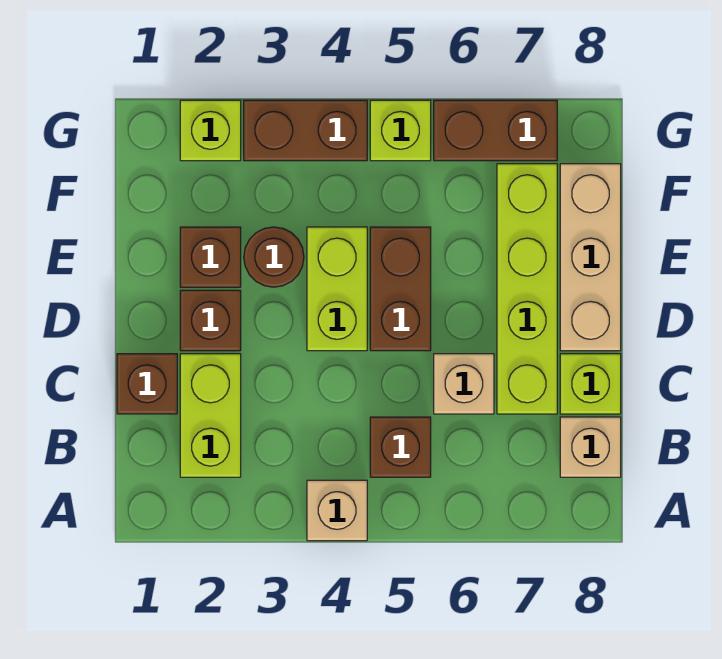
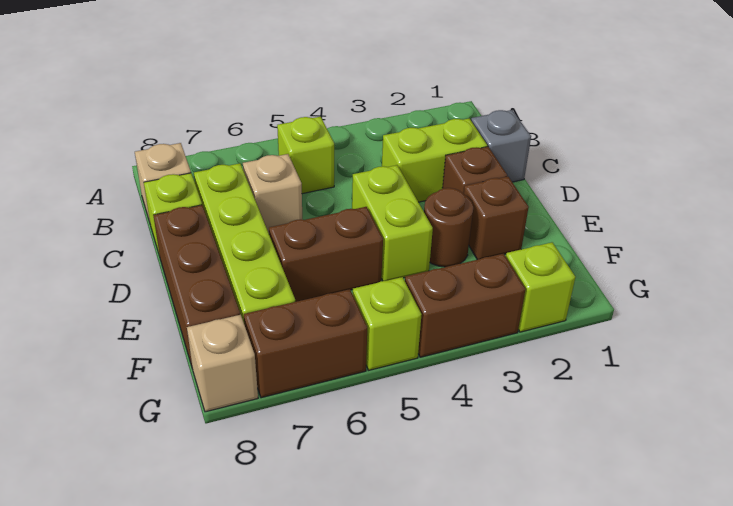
tan brick A4 level 1 -> tan brick G8 level 1
lime brick B2:C2 level 1 -> lime brick C2:C3 level 1
brown brick B5 level 1 -> lime brick B5 level 1
brown brick C1 level 1 -> grey brick C1 level 1
brown brick D5:E5 level 1 -> brown brick E5:E6 level 1
tan brick D8:F8 level 1 -> brown brick D8:F8 level 1

